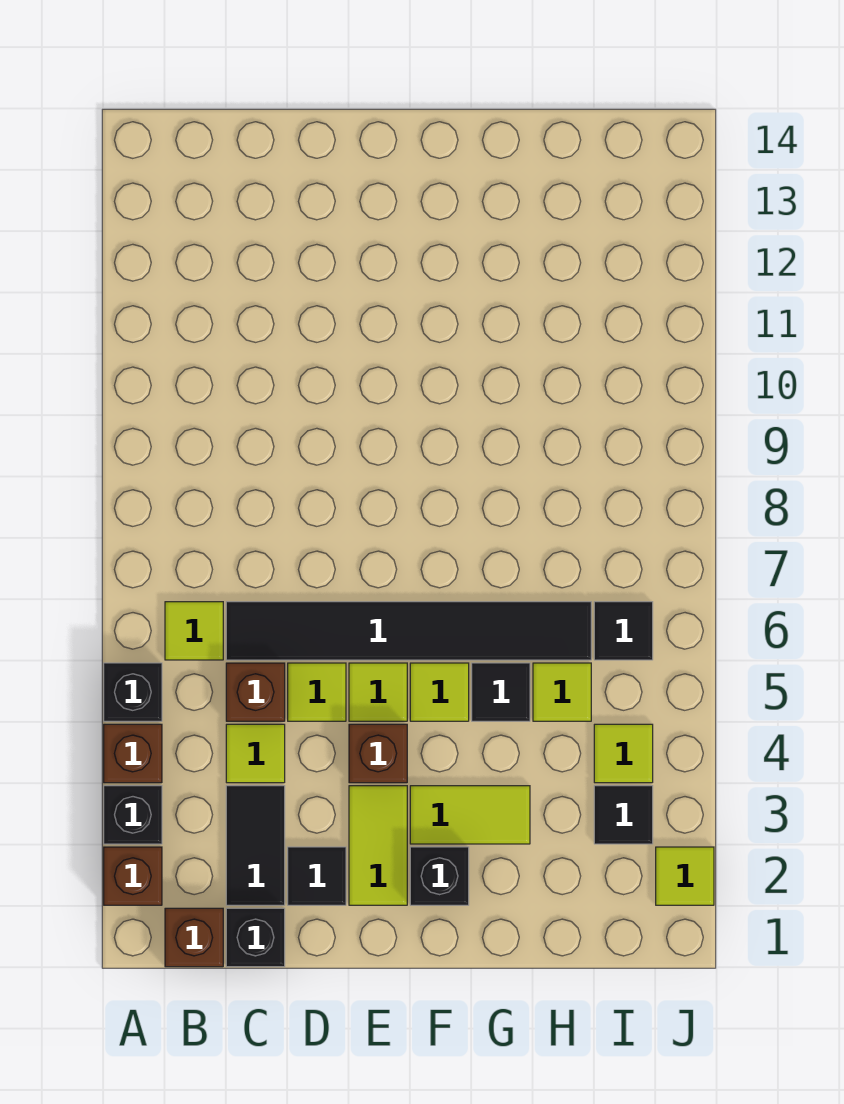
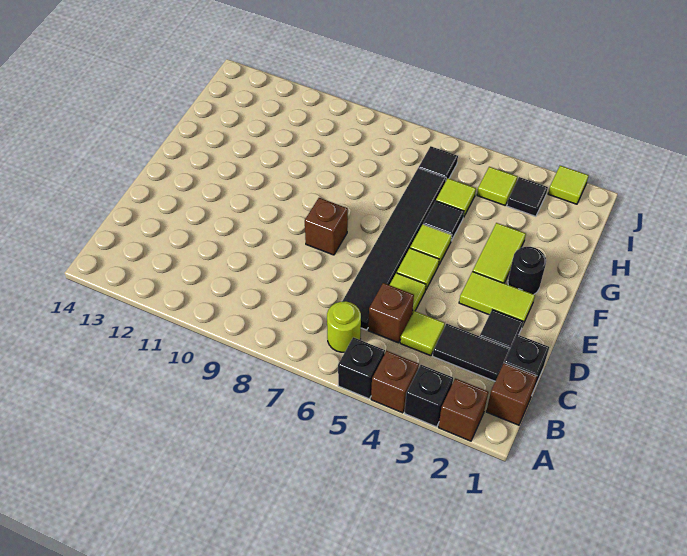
lime tile B6 level 1 -> lime round brick B6 level 1
brown brick E4 level 1 -> brown brick E8 level 1
black brick F2 level 1 -> black round brick F2 level 1

